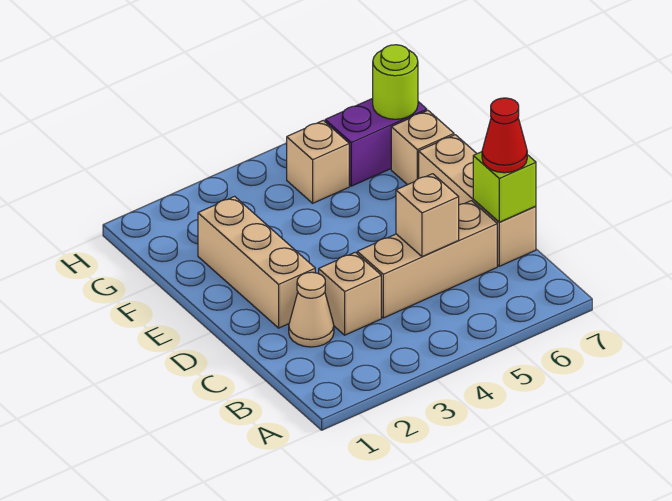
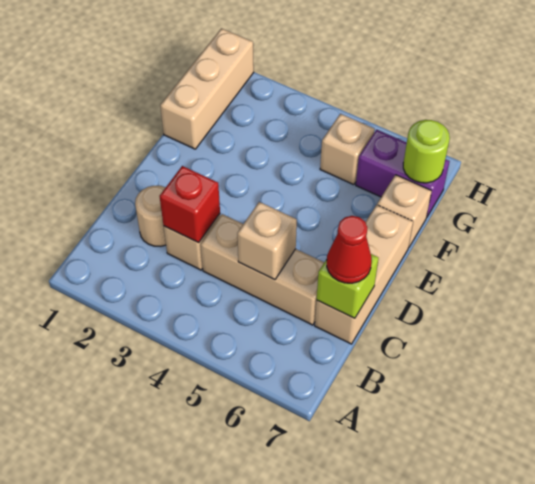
tan cone C2 level 1 -> tan round brick C2 level 1
none -> red brick C3 level 2
tan brick D2:F2 level 1 -> tan brick F1:H1 level 1

